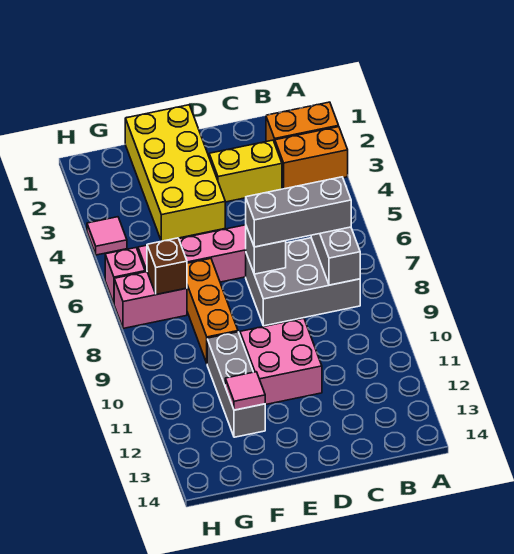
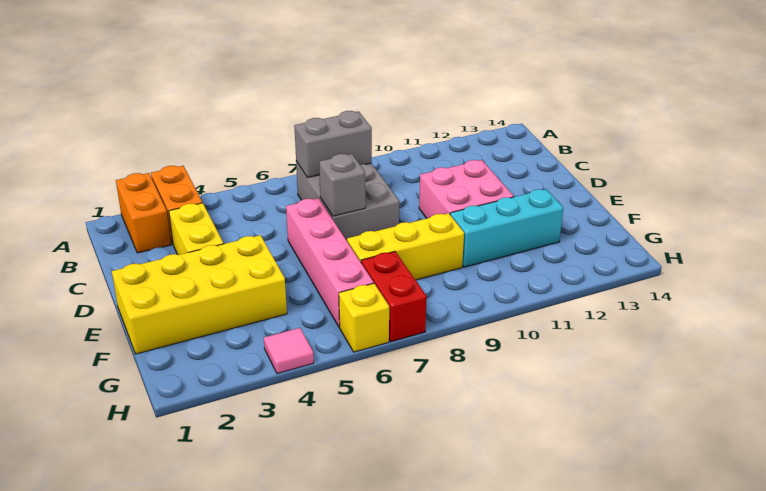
grey brick B7:D7 level 3 -> none
orange brick F7:F9 level 1 -> yellow brick F7:F9 level 1
grey brick F10:F12 level 1 -> cyan brick F10:F12 level 1
pink tile F12 level 2 -> none
pink brick G7:H7 level 1 -> red brick G7:H7 level 1
brown brick G7 level 2 -> none
pink brick H6 level 1 -> yellow brick H6 level 1

